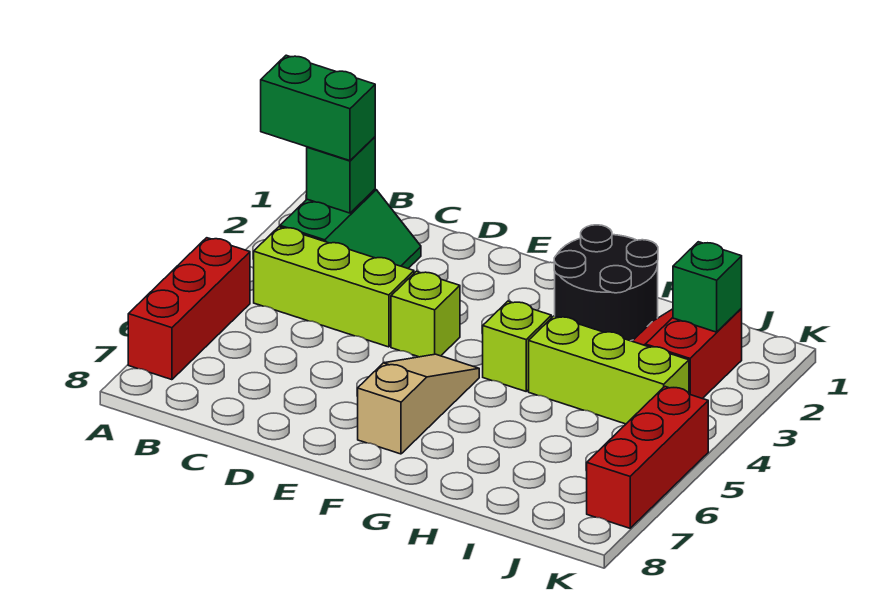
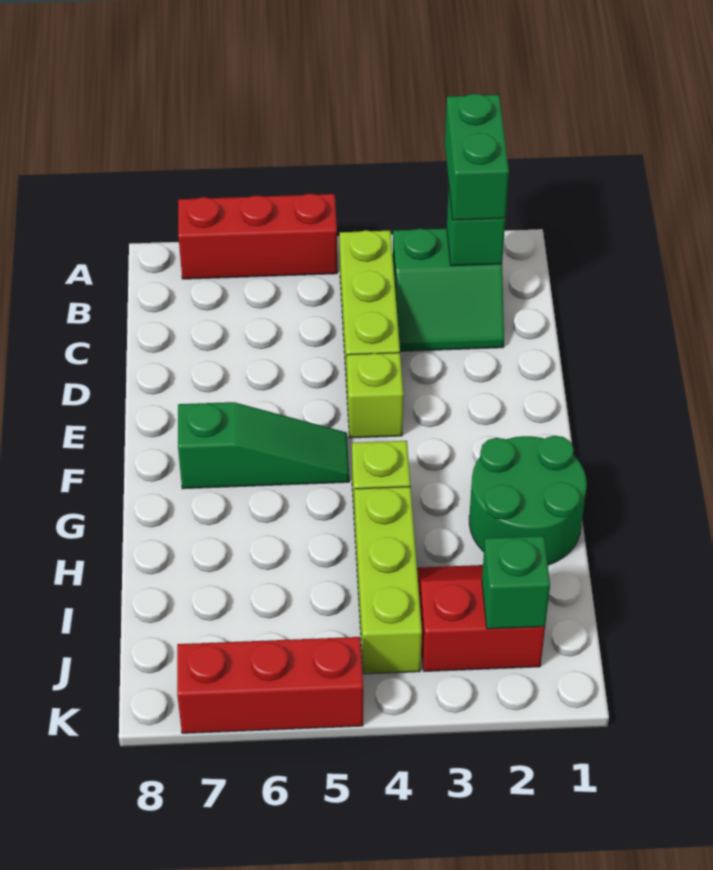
tan slope F5:F7 level 1 top 7 -> green slope F5:F7 level 1 top 7
black round brick G1:H2 level 1 -> green round brick G1:H2 level 1

